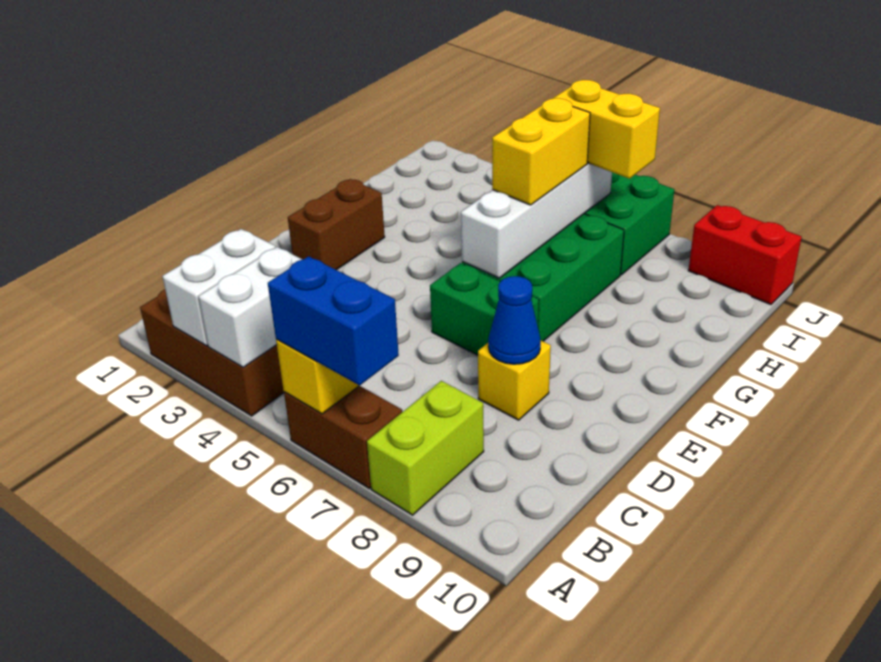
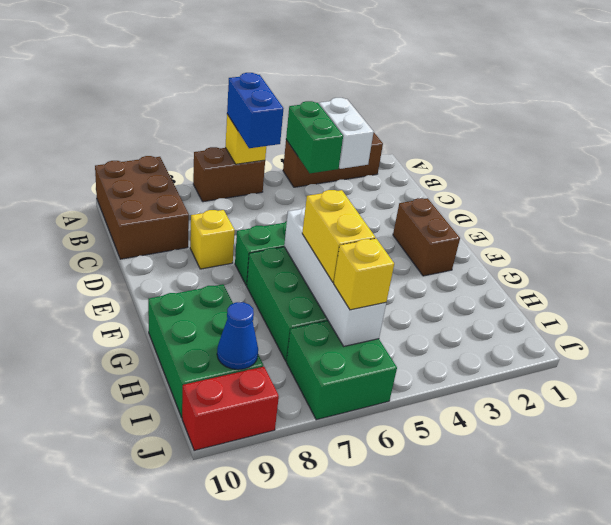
white brick A4:B4 level 2 -> green brick A4:B4 level 2
blue brick A6:A7 level 3 -> blue brick A6:B6 level 3
lime brick A8:B8 level 1 -> none
none -> brown brick A9:C10 level 1
blue cone D8 level 2 -> blue cone I9 level 2
none -> green brick G9:I10 level 1
yellow brick I6:I7 level 3 -> yellow brick I6 level 3

